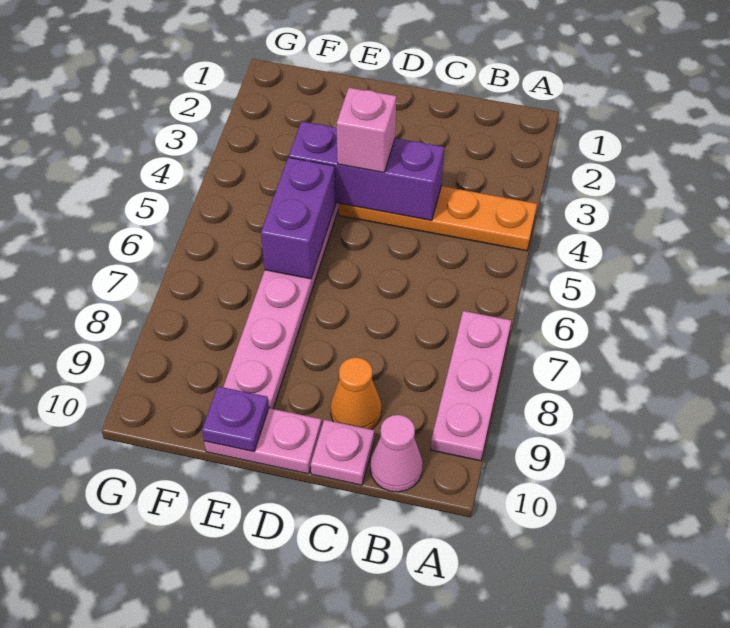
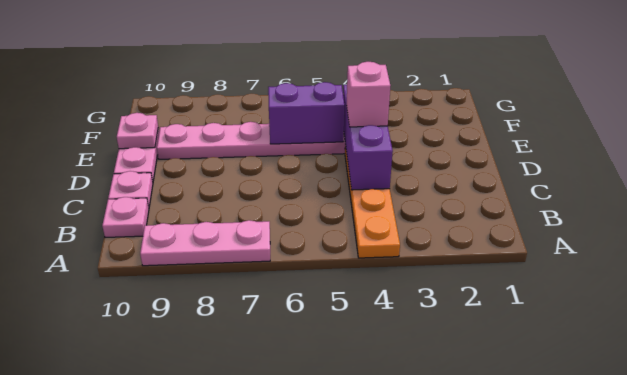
pink cone B10 level 1 -> pink plate B10 level 1
orange cone C9 level 1 -> none
purple plate E10 level 2 -> pink plate E10 level 2

